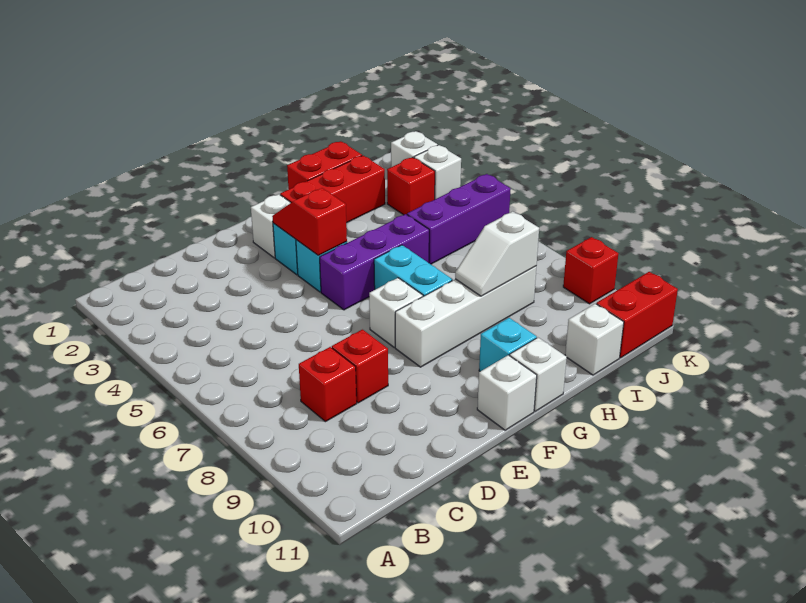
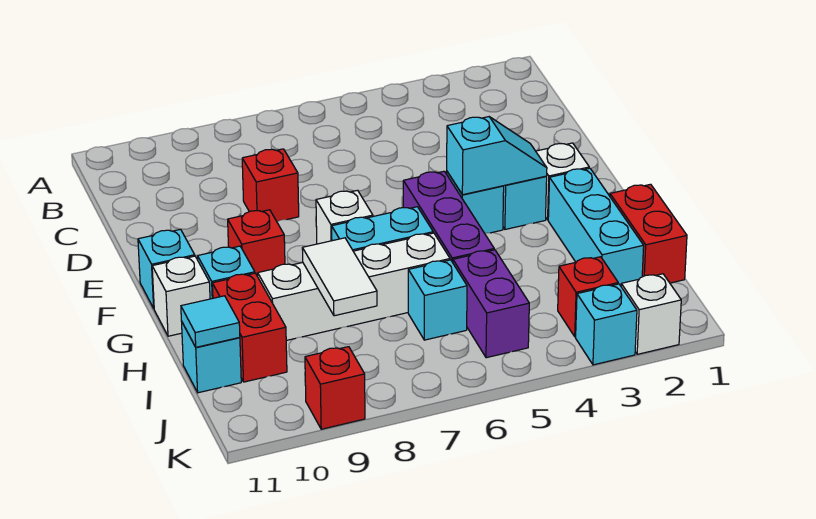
red brick C8 level 1 -> red brick F9 level 1
red slope F3:F4 level 2 top 4 -> cyan slope F3:F4 level 2 top 4
white brick F8:I8 level 1 -> white brick H6:H9 level 1
white brick F11 level 1 -> cyan brick F11 level 1
red brick G2:I2 level 1 -> cyan brick G2:I2 level 1
white slope H8:I8 level 2 top I -> white tile H8:I8 level 2
purple brick I5:K5 level 1 -> purple brick I5:J5 level 1
none -> cyan brick I6 level 1
white brick I11 level 1 -> cyan brick I11 level 1
none -> cyan tile I11 level 2
red brick J11:K11 level 1 -> red brick H10:I10 level 1
white brick K3 level 1 -> cyan brick K3 level 1

